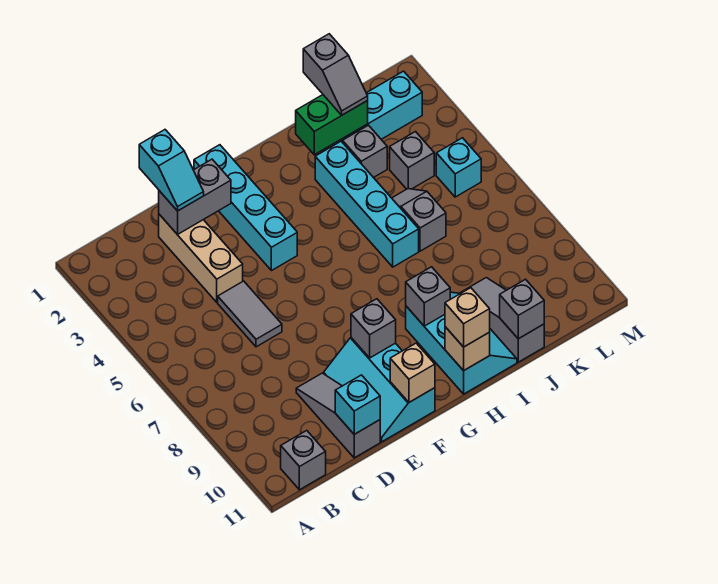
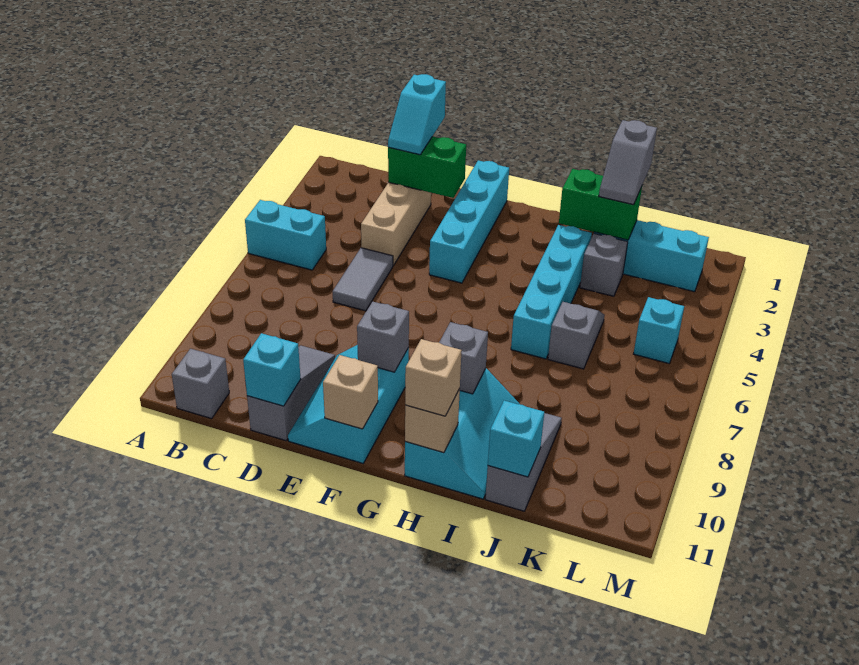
none -> cyan brick A5:B5 level 1
grey brick D2:E2 level 2 -> green brick D2:E2 level 2
grey brick J11 level 2 -> cyan brick J11 level 2
grey brick K4 level 1 -> none

